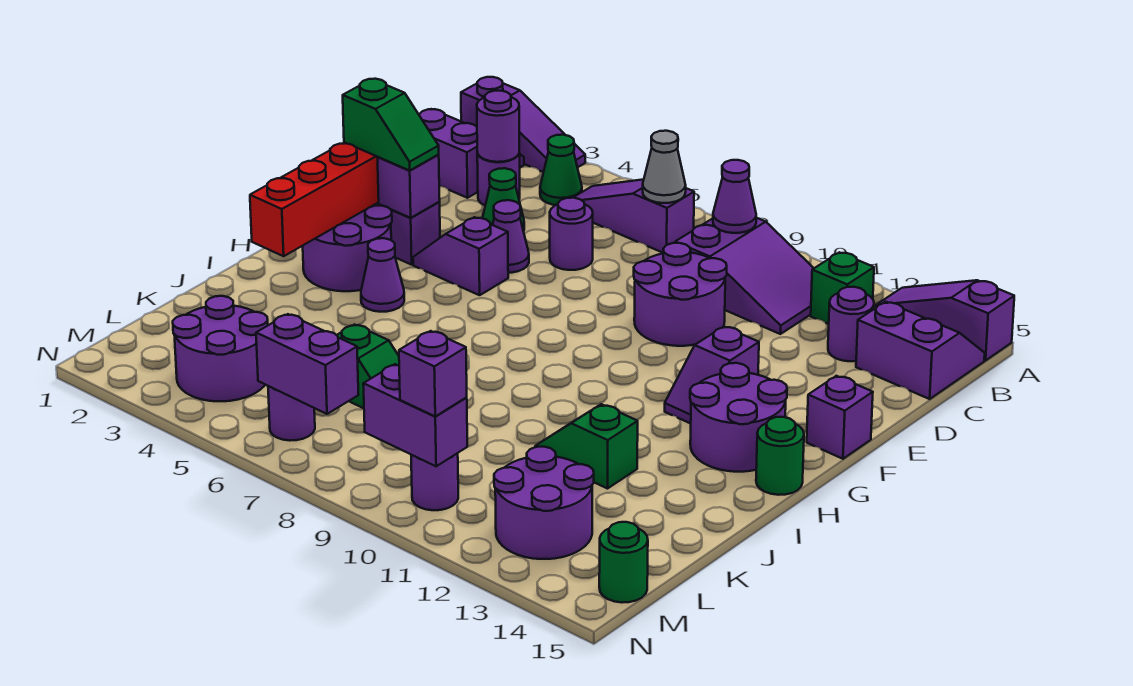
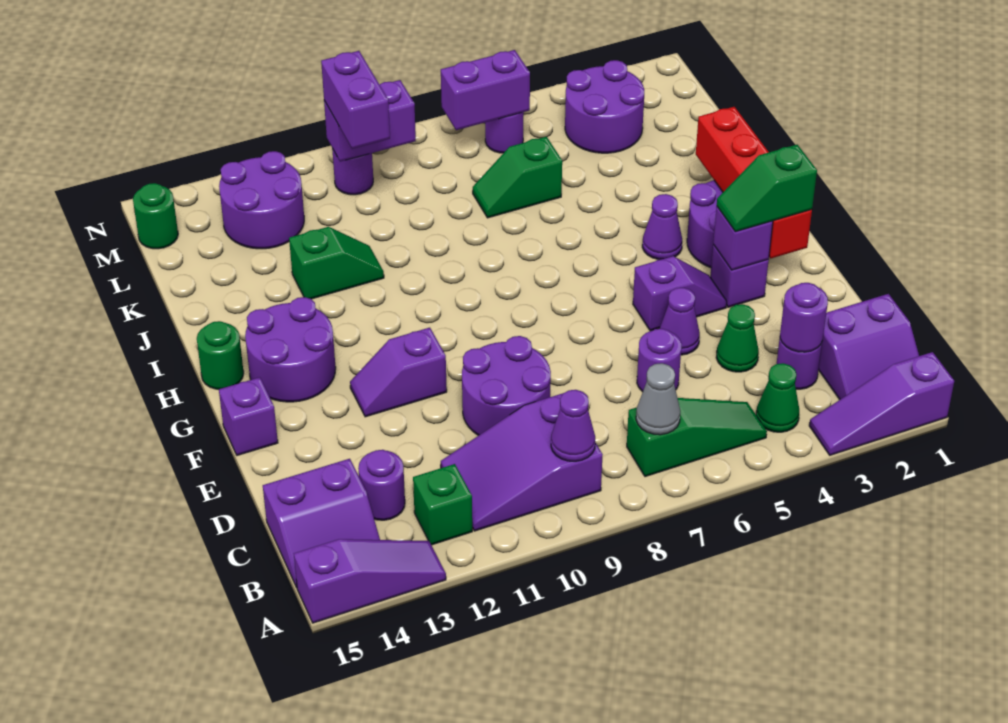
purple slope B5:B7 level 1 top 7 -> green slope B5:B7 level 1 top 7
purple slope F12:G12 level 1 top F -> purple slope F11:F12 level 1 top 11
purple brick M10 level 3 -> purple brick L10:M10 level 3

